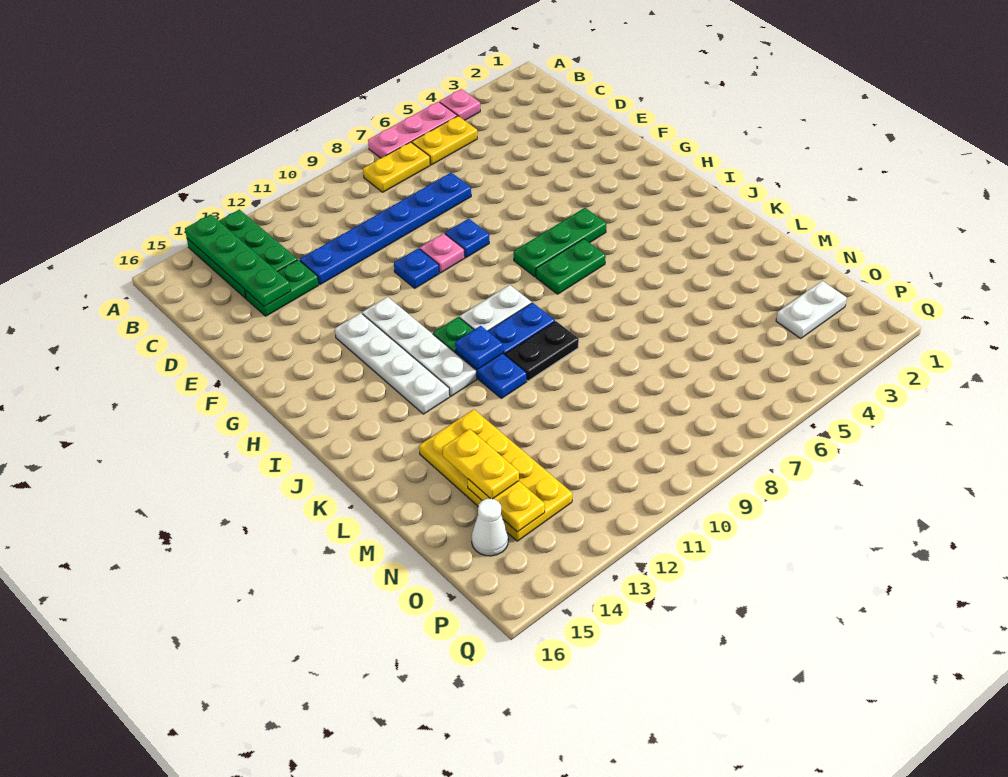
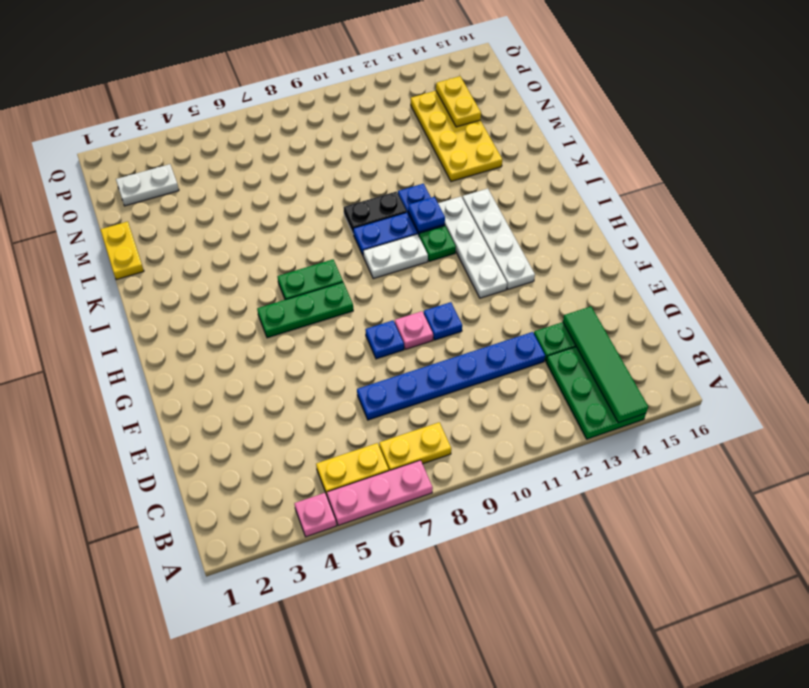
green plate A14:D14 level 2 -> green tile A14:D14 level 2
yellow plate M14:N14 level 3 -> yellow plate L1:M1 level 1
white cone O15 level 1 -> none

